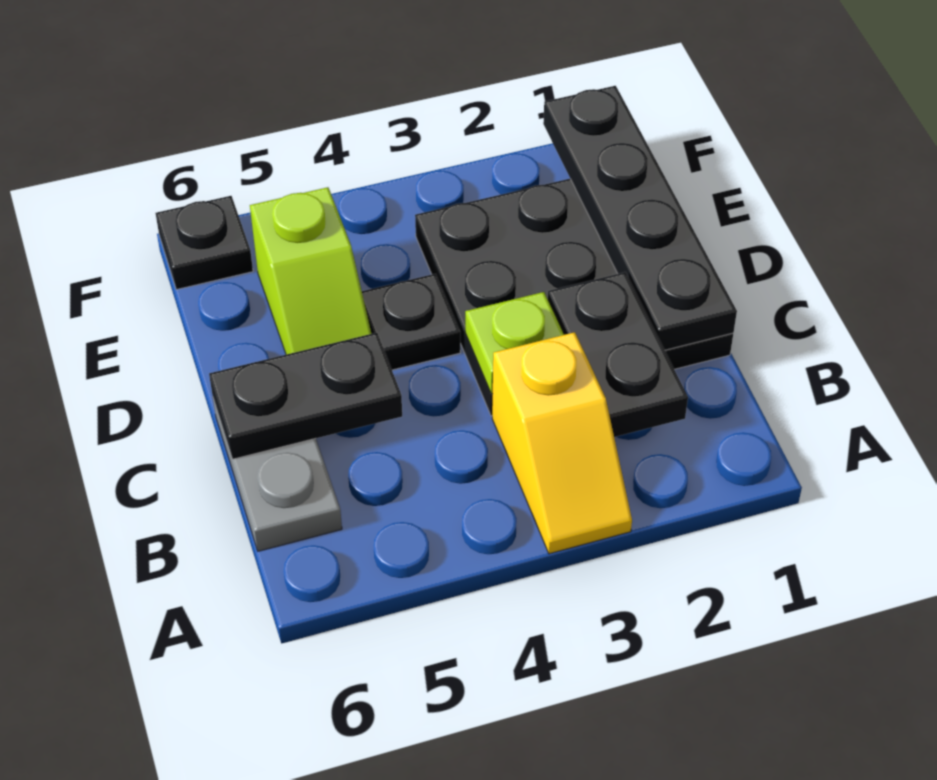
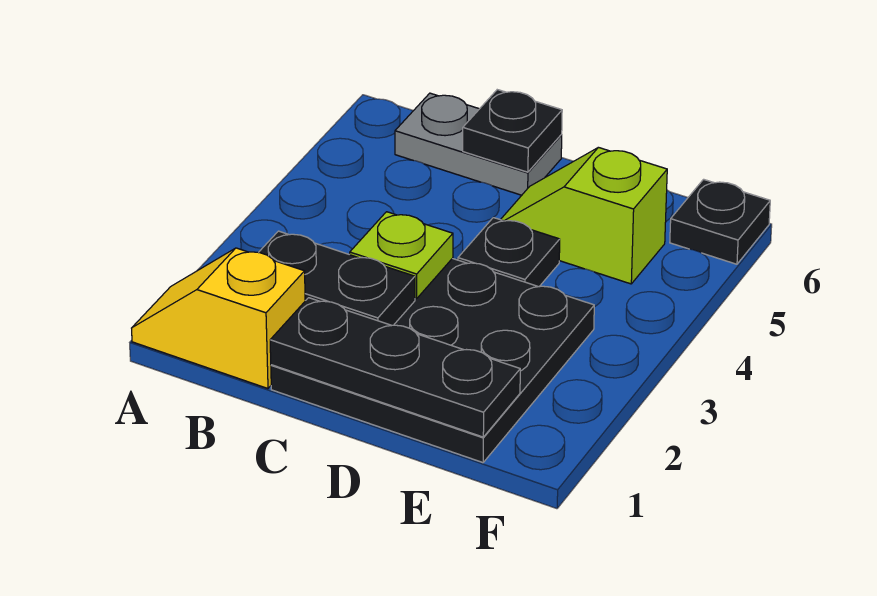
yellow slope A3:B3 level 1 top B -> yellow slope A1:B1 level 1 top B
black plate C1:F1 level 2 -> black plate C1:E1 level 2
black plate C5:C6 level 2 -> black plate C6 level 2

